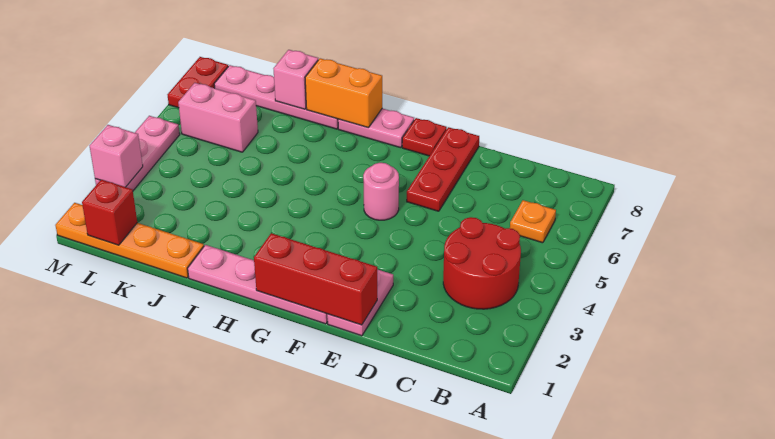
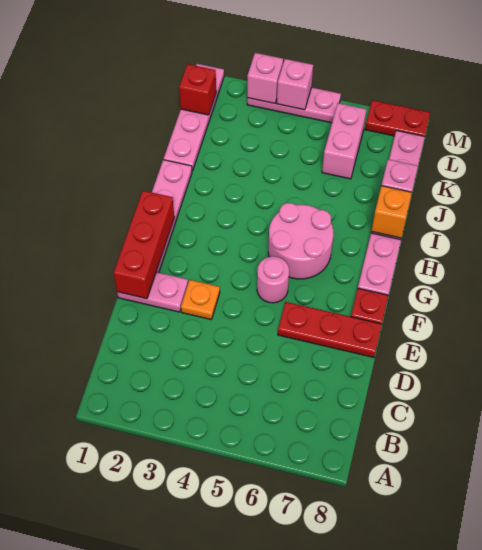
red round brick B3:C4 level 1 -> none
orange plate B6 level 1 -> orange plate E3 level 1
none -> pink round brick G5:H6 level 1
orange brick H8:I8 level 2 -> orange brick I8 level 2
orange plate J1:M1 level 1 -> pink plate J1:M1 level 1
none -> pink brick M4 level 2

